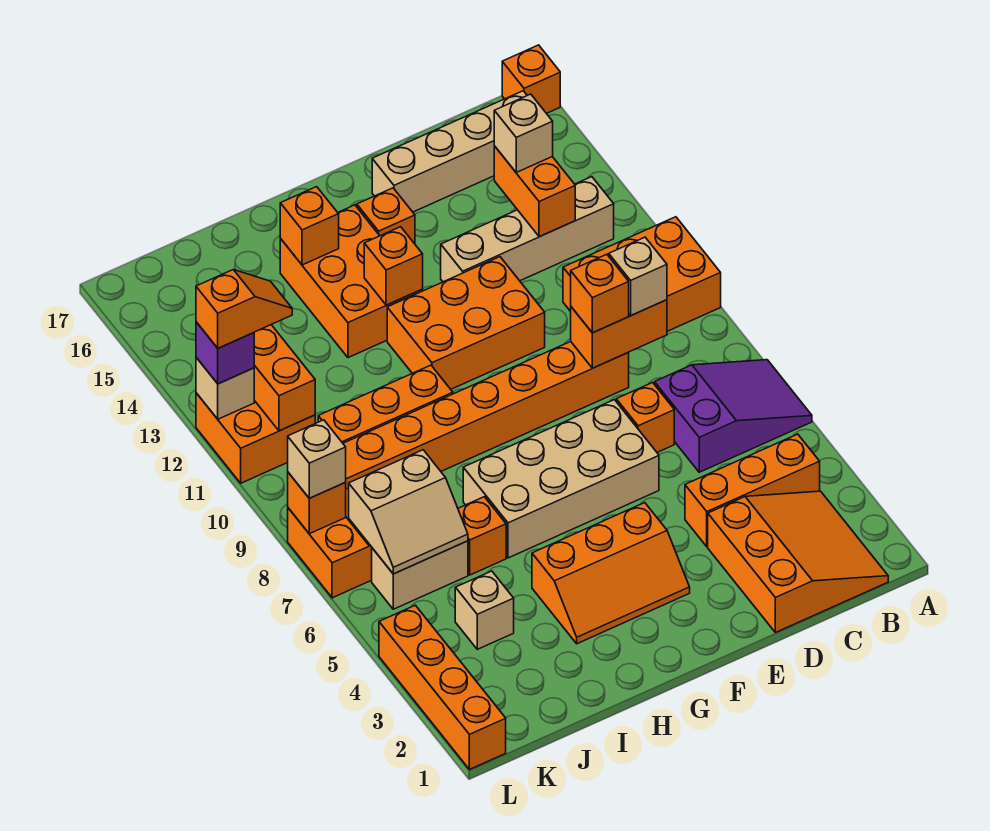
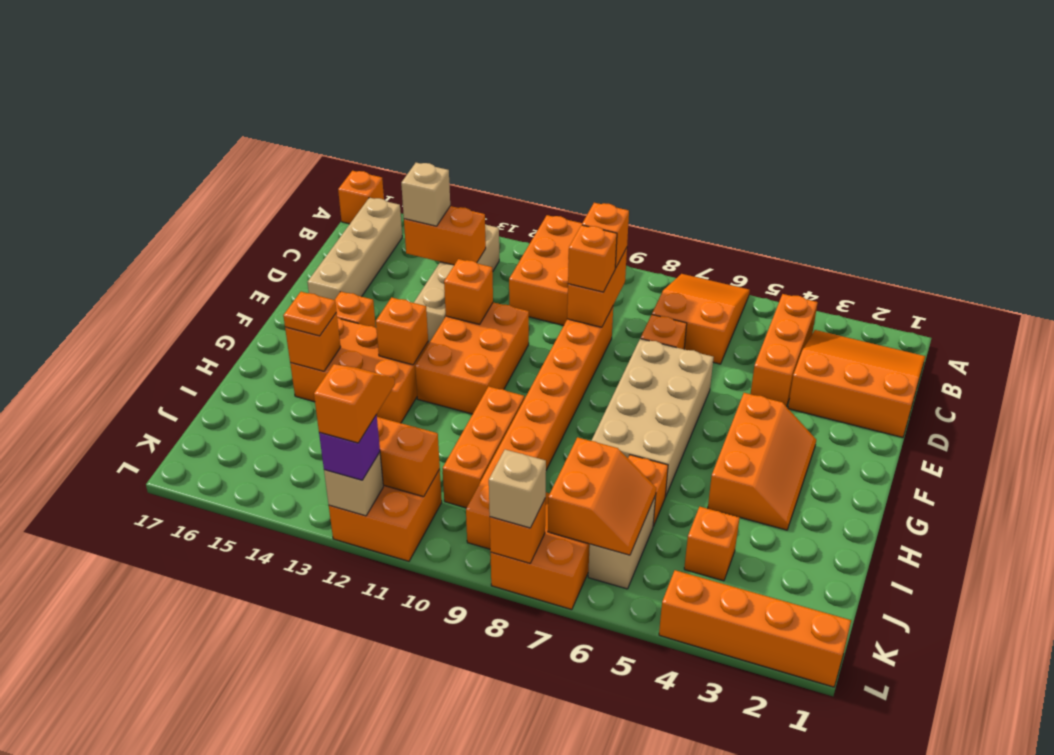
purple slope A6:C7 level 1 top C -> orange slope A6:C7 level 1 top C
tan brick C9 level 3 -> orange brick C9 level 3
none -> orange brick E12 level 2
none -> orange plate H15 level 3
tan brick J4 level 1 -> orange brick J4 level 1
tan slope J6:K7 level 2 top 7 -> orange slope J6:K7 level 2 top 7

